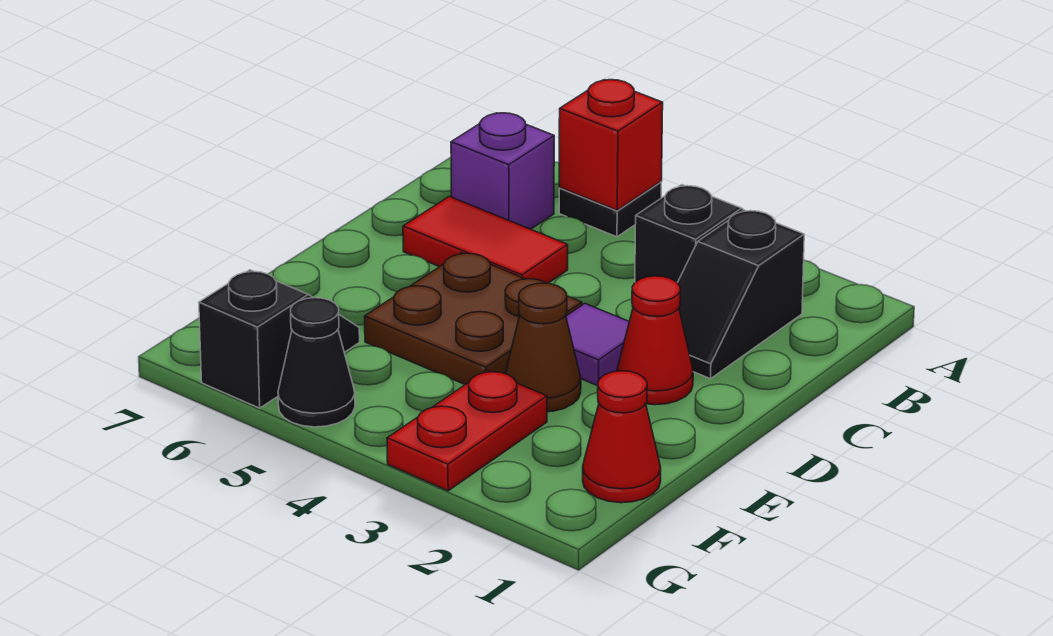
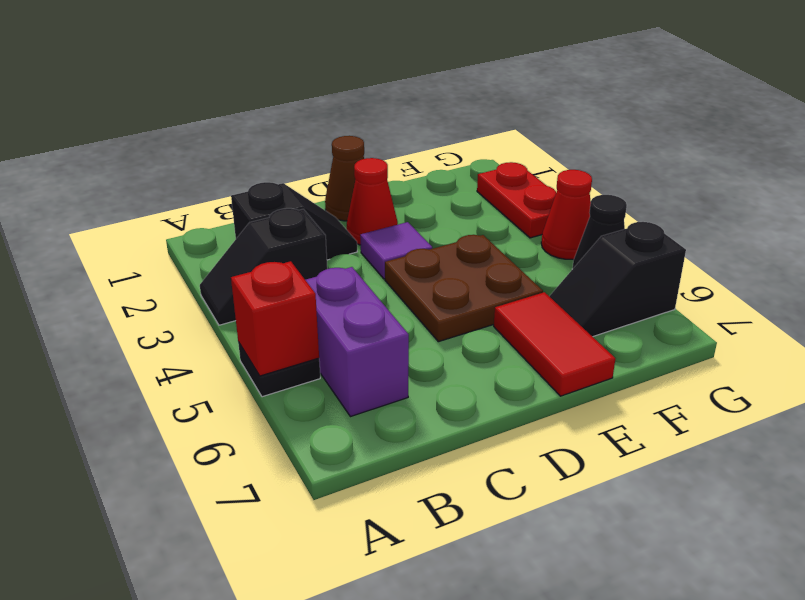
purple brick B6 level 1 -> purple brick B5:B6 level 1
red tile C5:C6 level 1 -> red tile E6:E7 level 1
brown cone E3 level 1 -> brown cone D1 level 1
red cone F1 level 1 -> red cone G4 level 1
red plate F3:G3 level 1 -> red plate G2:G3 level 1

